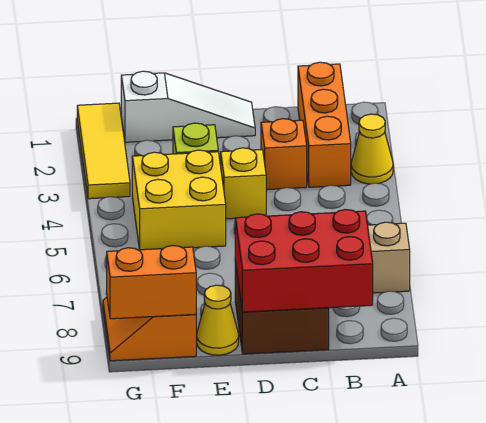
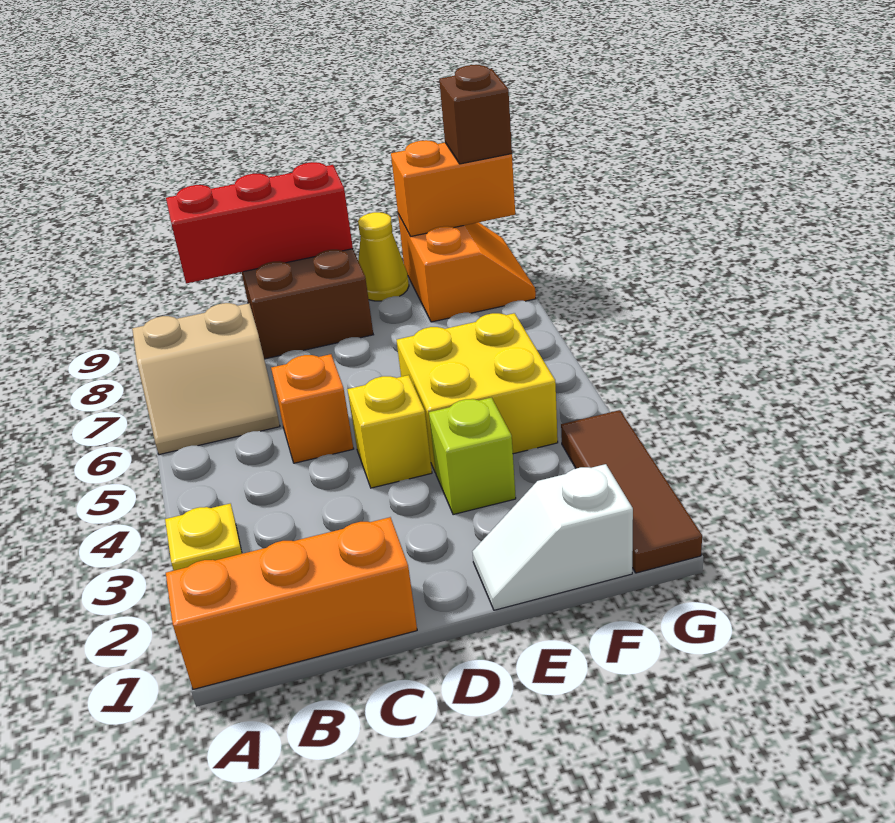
yellow cone A3 level 1 -> yellow plate A3 level 1
orange brick B1:B3 level 1 -> orange brick A1:C1 level 1
red brick B8:D9 level 2 -> red brick B9:D9 level 2
orange brick C3 level 1 -> orange brick C5 level 1
white slope D1:F1 level 1 top F -> white slope E1:F1 level 1 top F
yellow tile G1:G3 level 1 -> brown tile G1:G3 level 1
none -> brown brick G9 level 3

